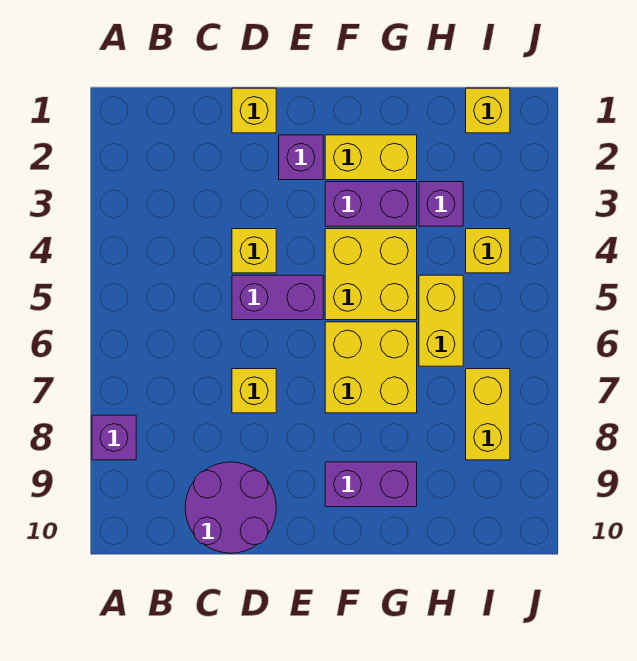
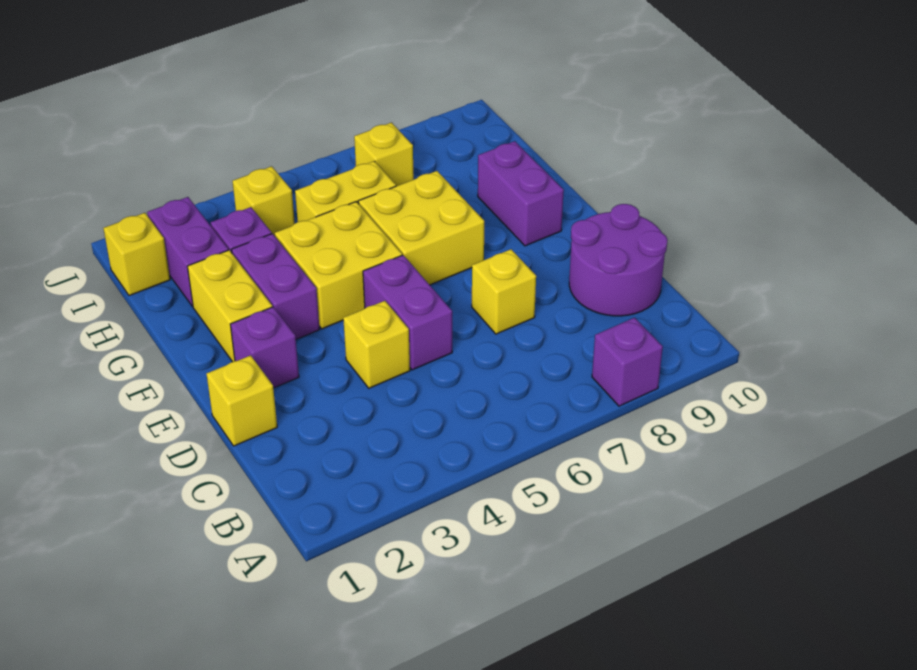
none -> purple brick H2:I2 level 1
yellow brick I7:I8 level 1 -> yellow brick I7 level 1

